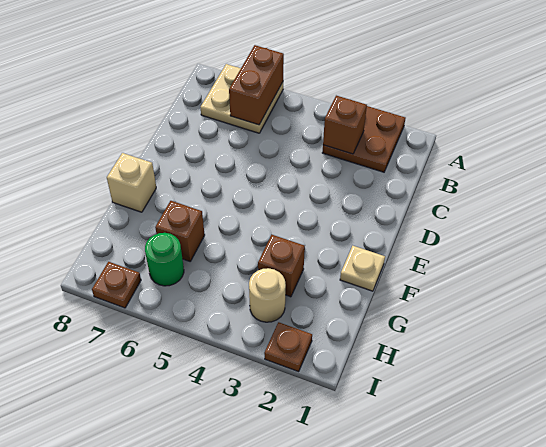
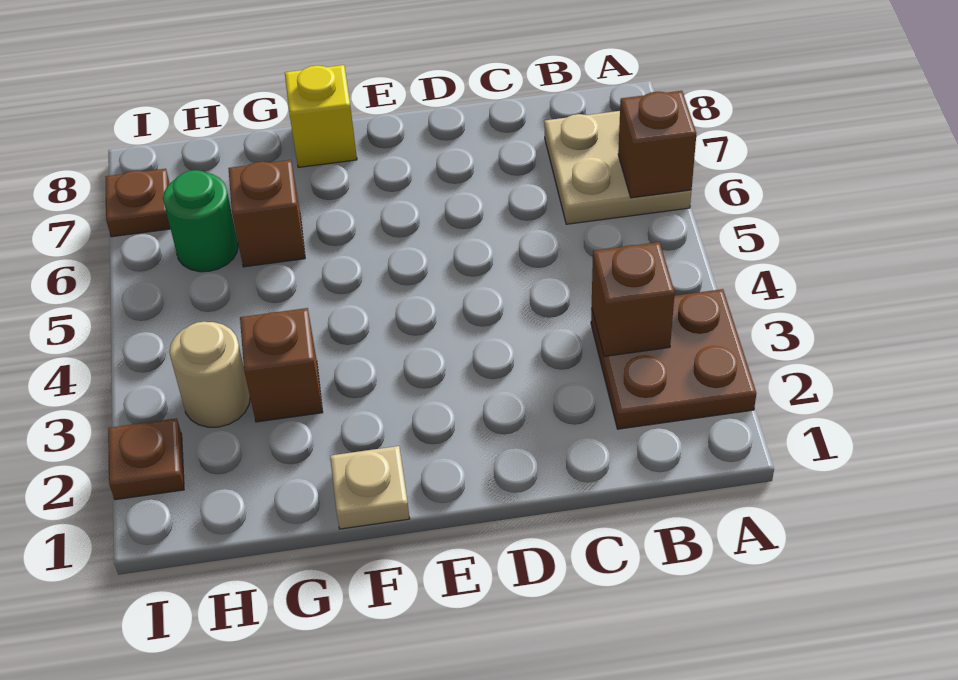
brown brick A6:B6 level 2 -> brown brick A6 level 2
tan brick F8 level 1 -> yellow brick F8 level 1

